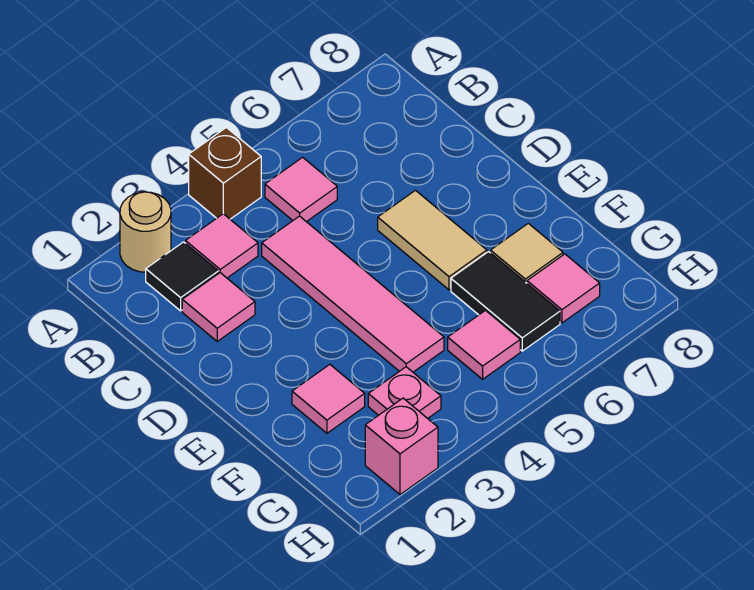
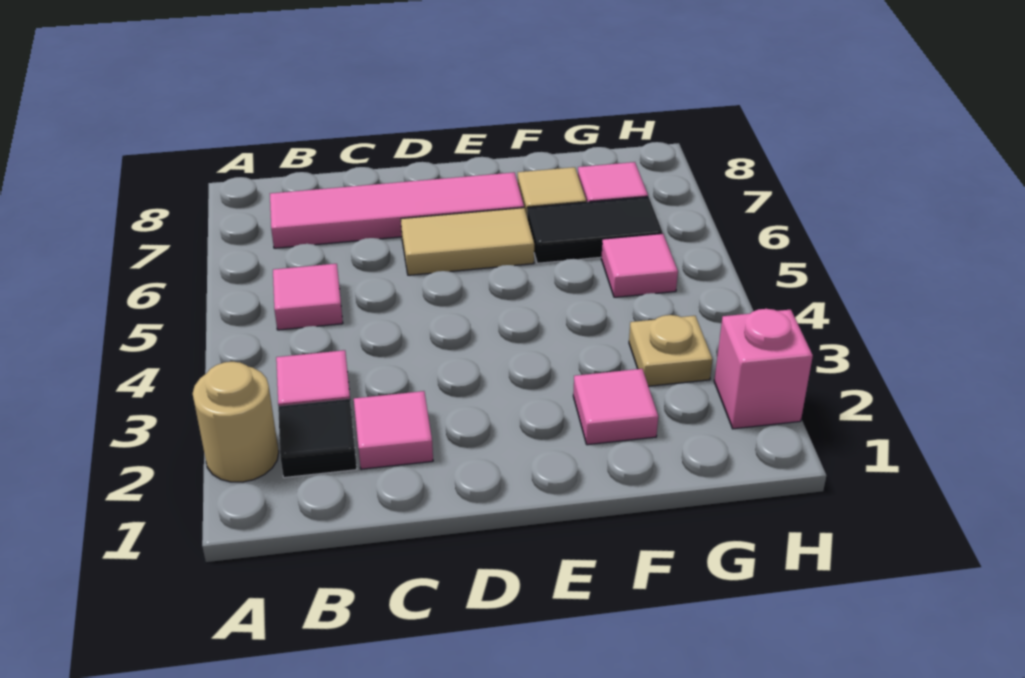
brown brick A4 level 1 -> none
pink tile C4:F4 level 1 -> pink tile B7:E7 level 1
pink plate G3 level 1 -> tan plate G3 level 1

